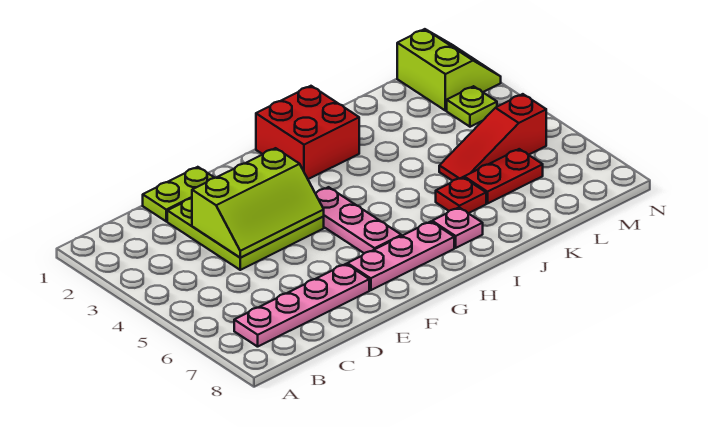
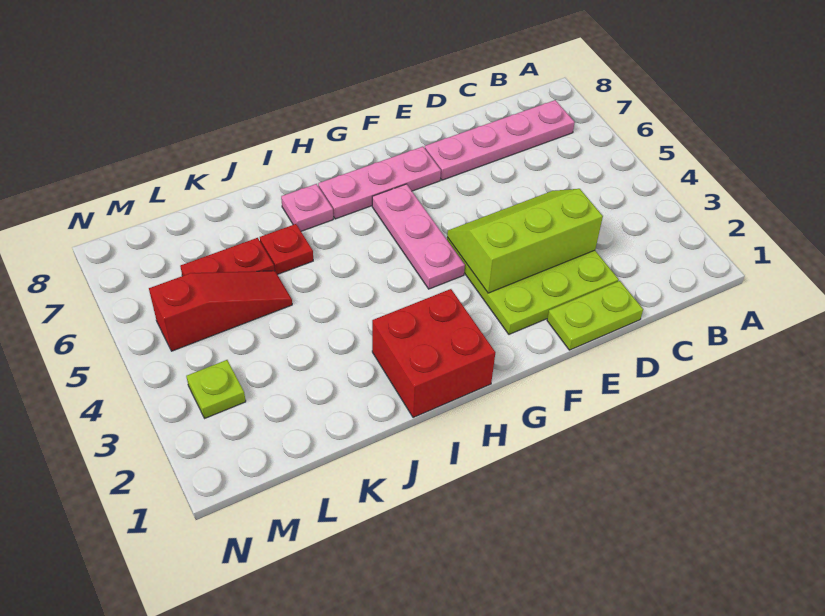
lime slope M1:N2 level 1 top M -> none

